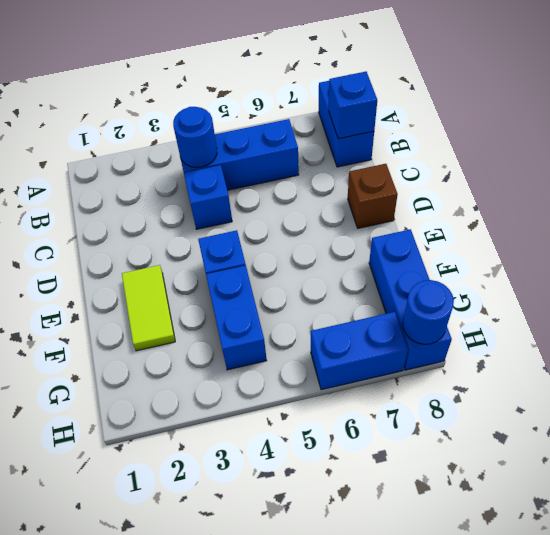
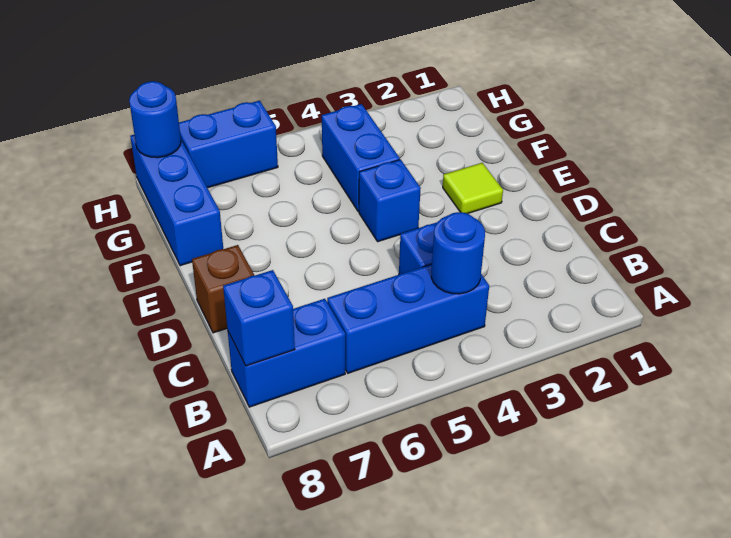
blue brick A8:B8 level 1 -> blue brick B7:B8 level 1
lime tile E2:F2 level 1 -> lime tile E2 level 1

